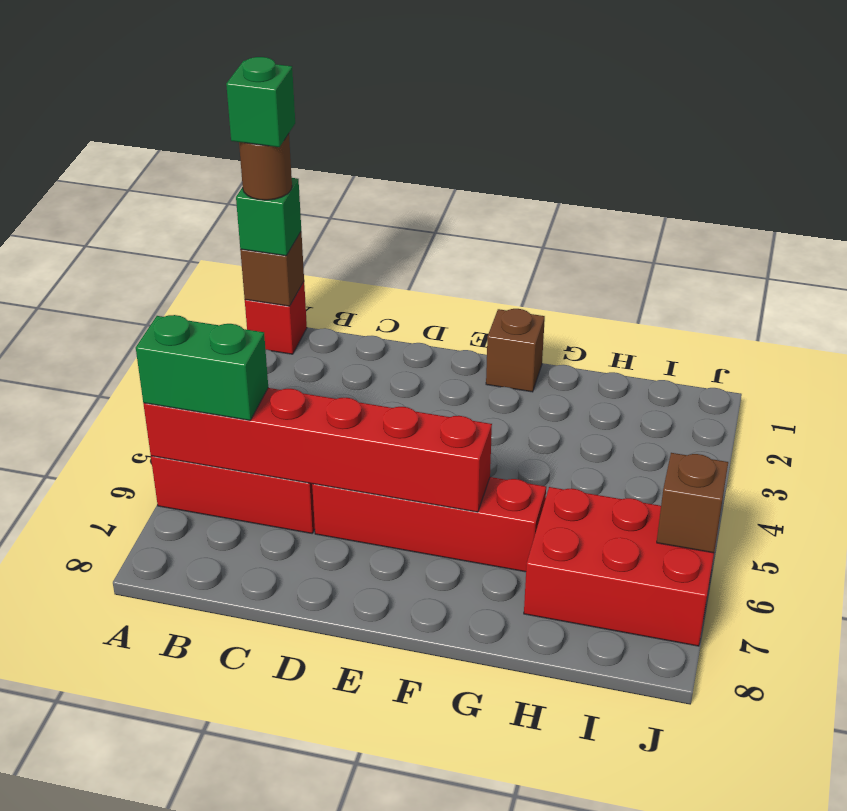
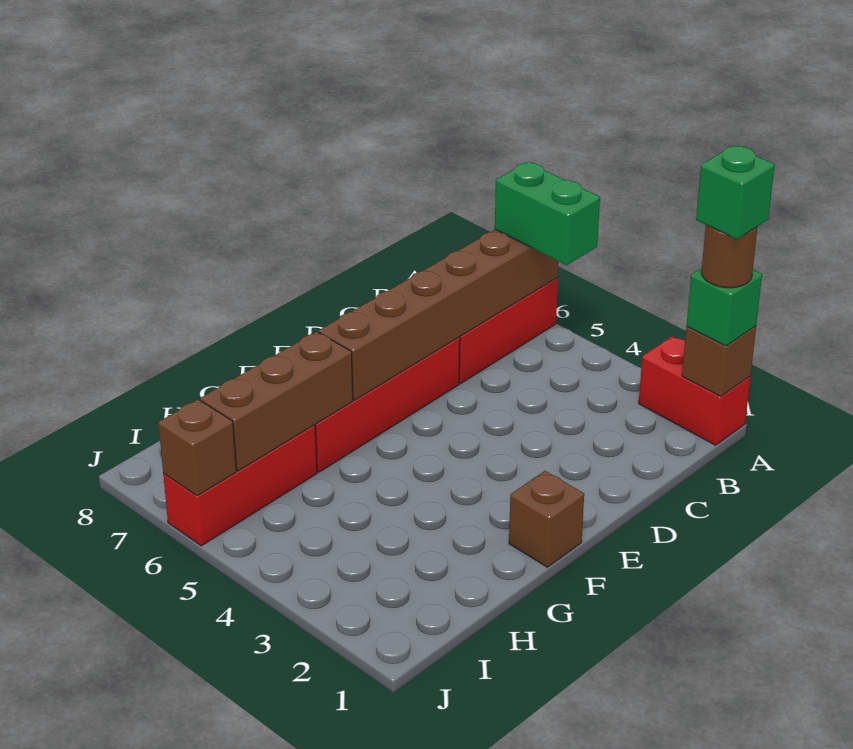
red brick A1 level 1 -> red brick A1:A2 level 1
red brick A6:F6 level 2 -> brown brick A6:F6 level 2
green brick A6:B6 level 3 -> green brick A5:A6 level 3
none -> brown brick G6:I6 level 2
red brick H6:J7 level 1 -> red brick H6:J6 level 1

